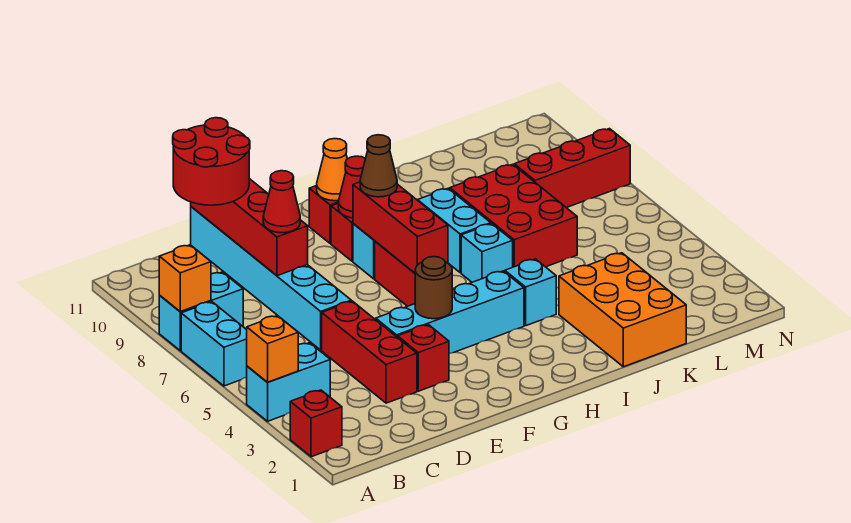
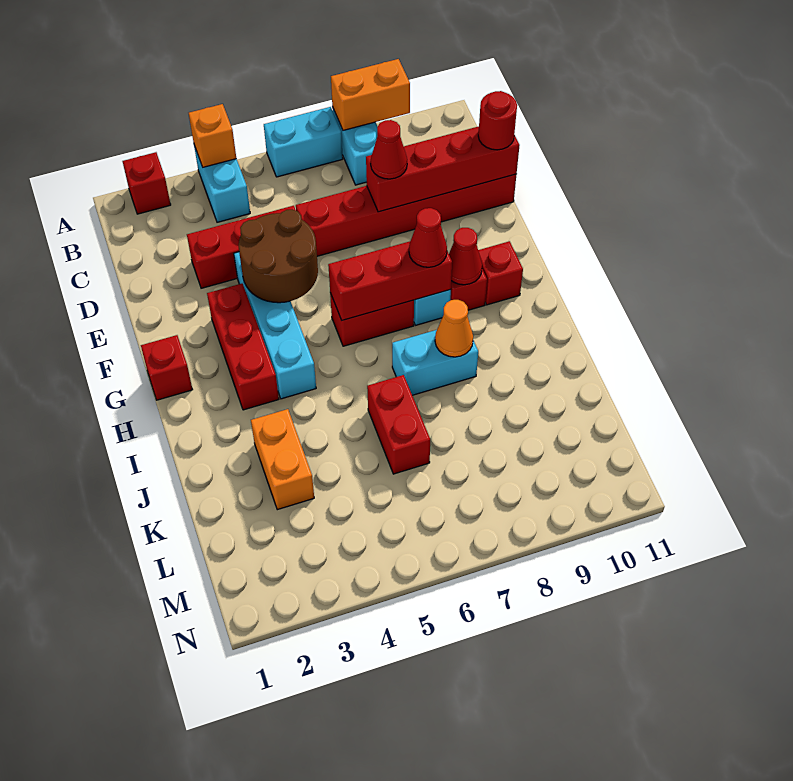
orange brick A8 level 2 -> orange brick A8:A9 level 2
red round brick C10:D11 level 3 -> red round brick D11 level 3
cyan brick D6:D11 level 1 -> red brick D6:D11 level 1
red brick E3 level 1 -> red brick G1 level 1
brown round brick F4 level 2 -> brown round brick E4:F5 level 2
brown cone G8 level 3 -> red cone G8 level 3
orange cone G10 level 2 -> orange cone I8 level 2
cyan brick I4 level 1 -> none
cyan brick I6 level 1 -> none
orange brick J1:K3 level 1 -> orange brick J3:K3 level 1
red brick J6:K8 level 1 -> red brick J6:K6 level 1
red brick L8:N8 level 1 -> red brick F3:H3 level 1

